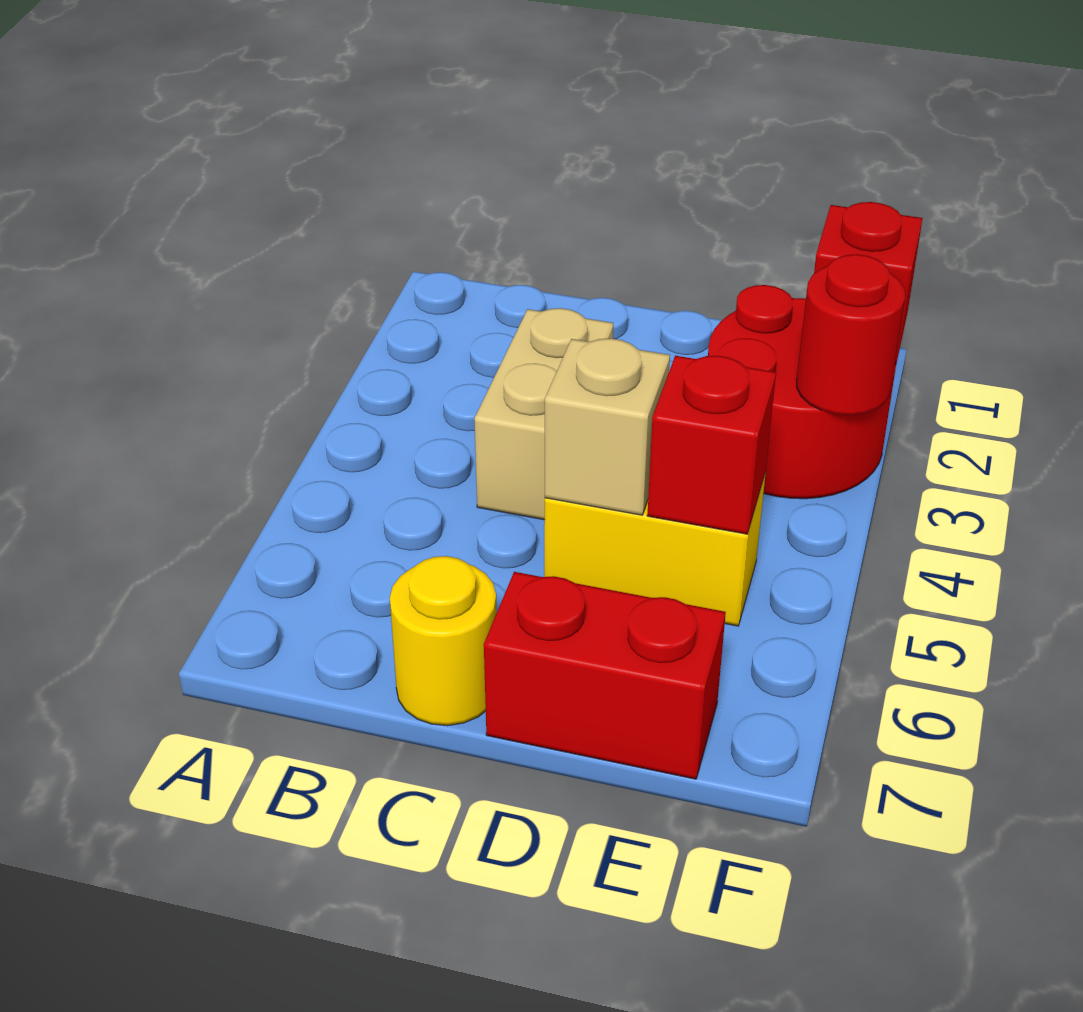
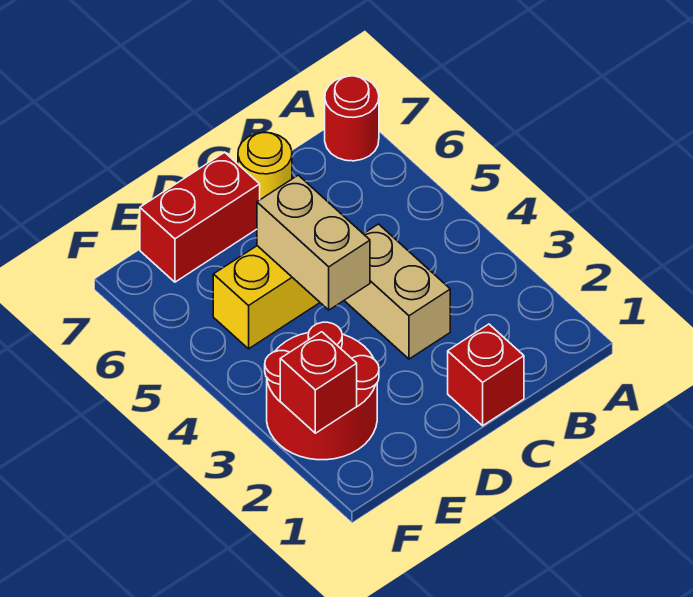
tan brick D5 level 2 -> tan brick D4:D5 level 2
red brick E5 level 2 -> red brick C1 level 1
red round brick F3 level 2 -> red round brick A7 level 1

